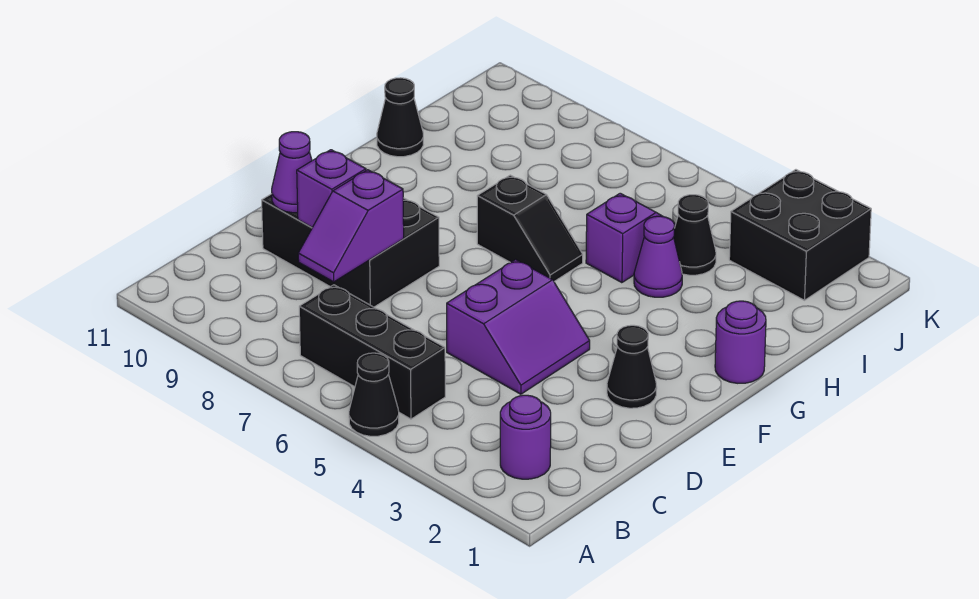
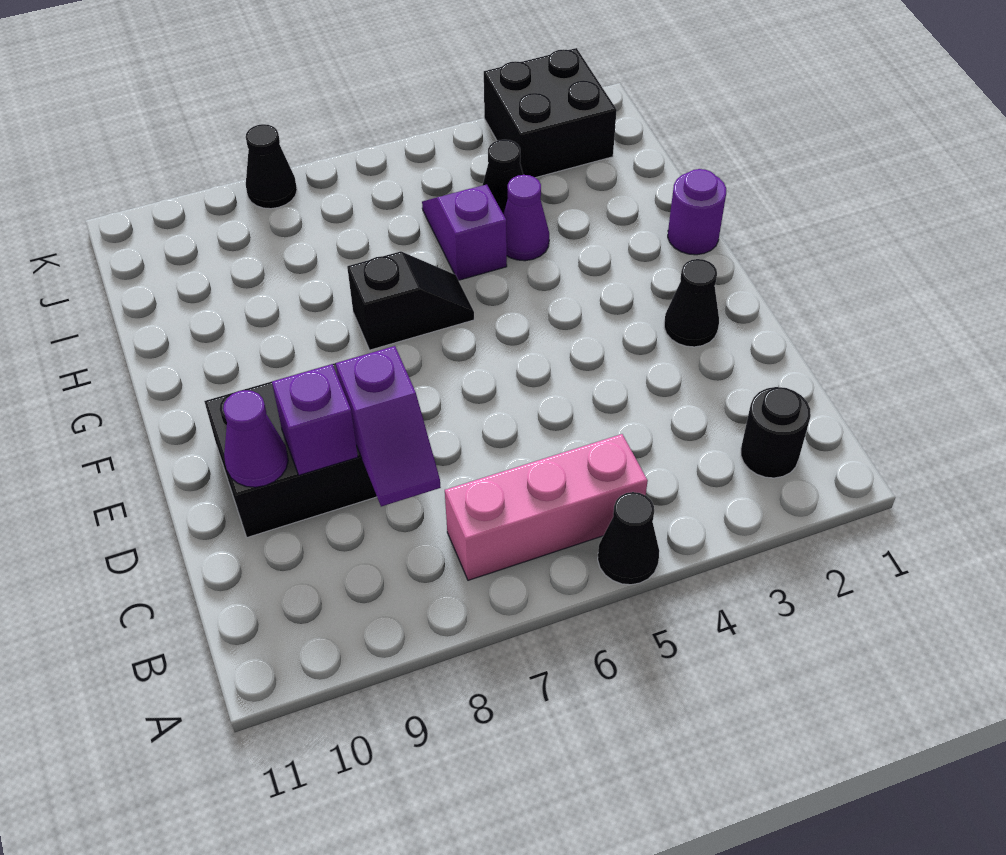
purple round brick B2 level 1 -> black round brick B2 level 1
black brick B5:B7 level 1 -> pink brick B5:B7 level 1
purple slope D4:E5 level 1 top 5 -> none
black cone H11 level 1 -> black cone K8 level 1

